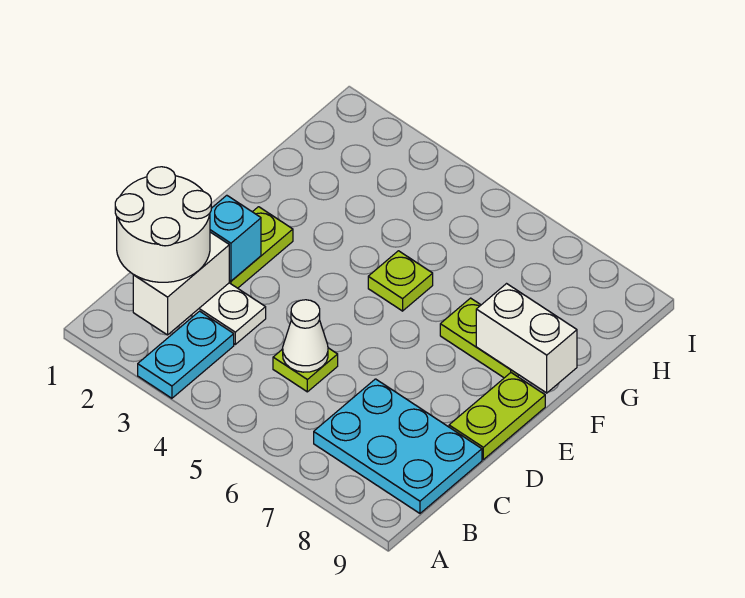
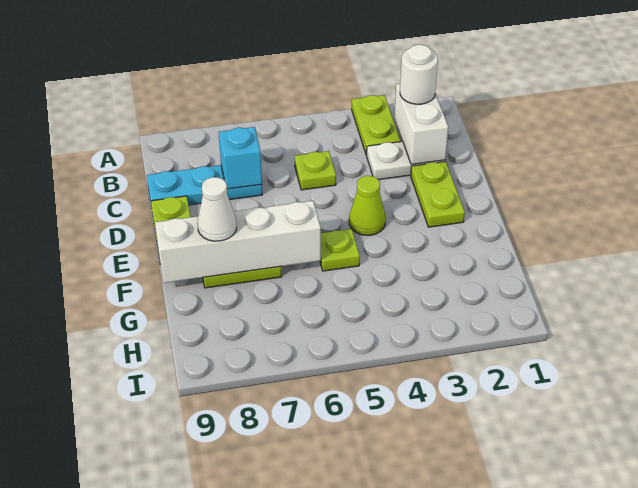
cyan plate A3:B3 level 1 -> lime plate A3:B3 level 1
white round brick B1:C2 level 3 -> white round brick B2 level 3
cyan plate B7:C9 level 1 -> cyan plate C7:C9 level 1
white cone C5 level 2 -> white cone F8 level 3
cyan brick D2 level 2 -> cyan brick C7 level 2
none -> lime cone E4 level 1
white brick F8:F9 level 2 -> white brick F6:F9 level 2

